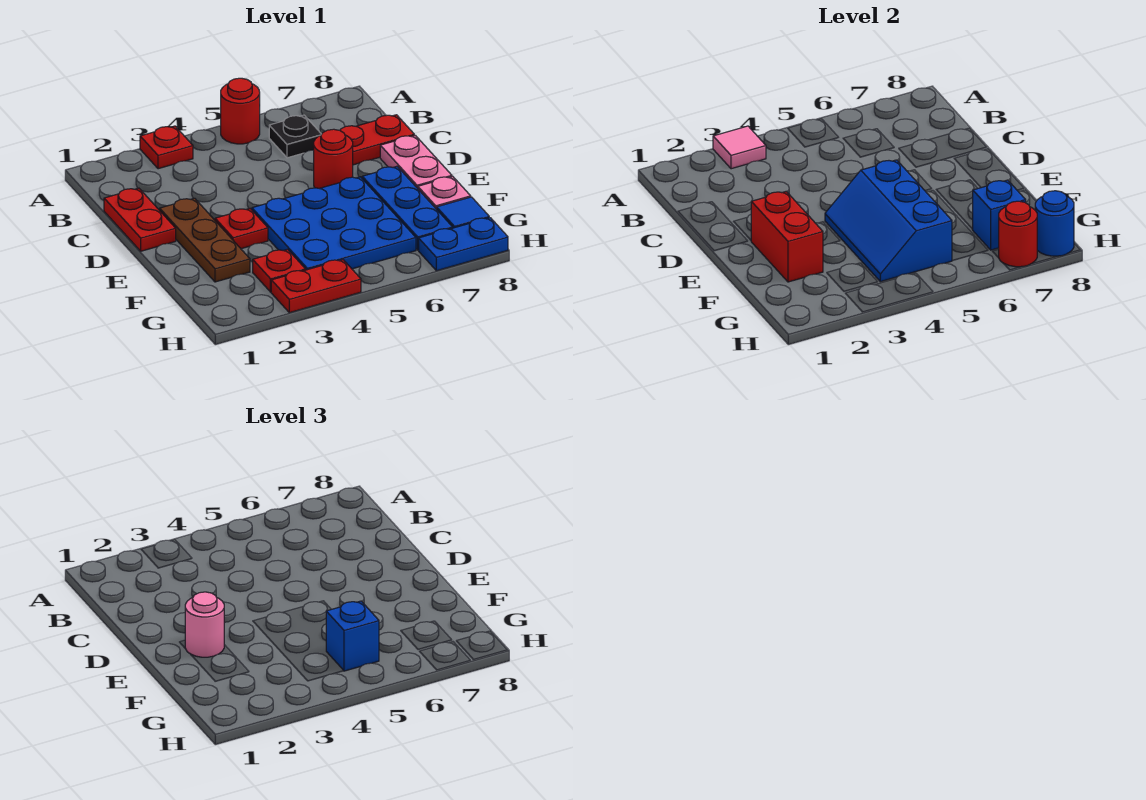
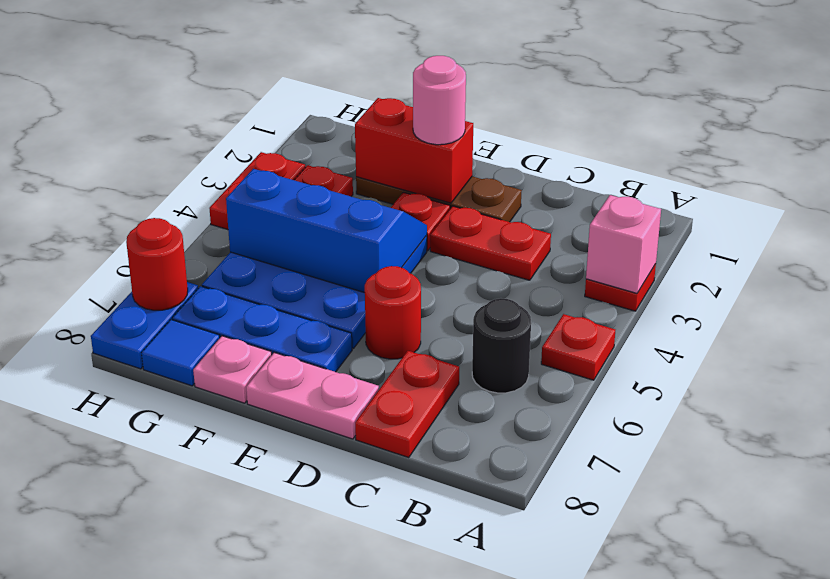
pink tile A3 level 2 -> pink brick A3 level 2
red round brick A5 level 1 -> red plate A5 level 1
black plate B6 level 1 -> black round brick B6 level 1
red plate C1:D1 level 1 -> red plate C3:D3 level 1
blue brick G5 level 3 -> none
blue brick G7 level 2 -> none
blue round brick H8 level 2 -> none

